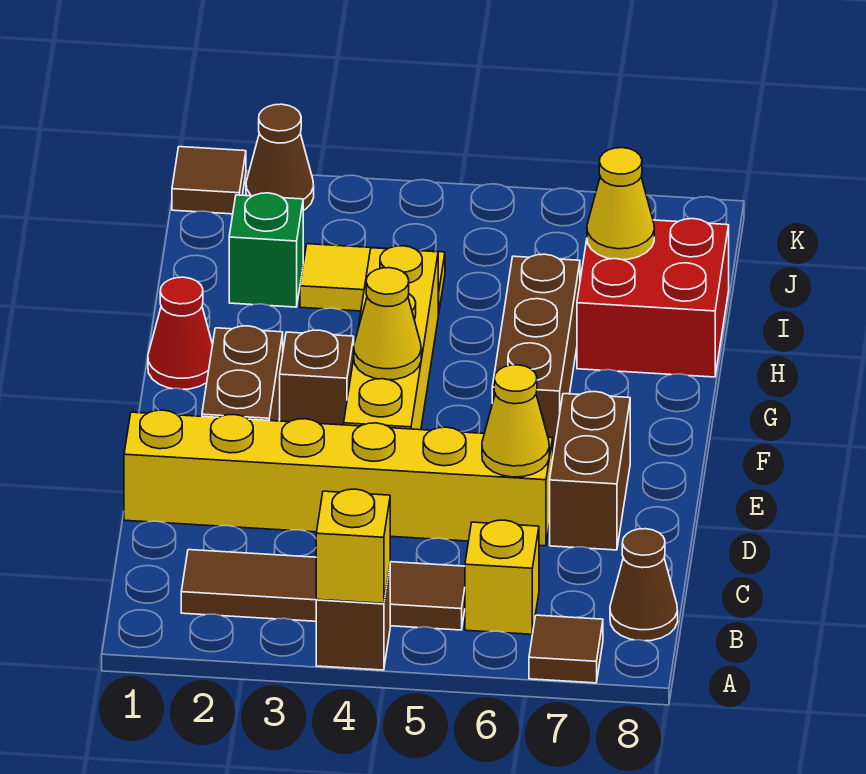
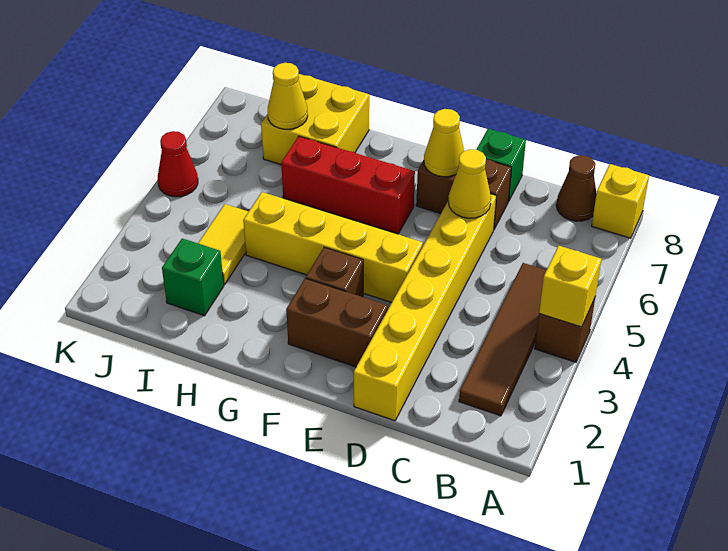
brown tile A7 level 1 -> none
yellow brick B6 level 1 -> yellow brick A8 level 1
none -> green brick D8 level 1
yellow cone F4 level 2 -> yellow cone E7 level 2
brown brick F6:H6 level 1 -> red brick F6:H6 level 1
red cone G1 level 1 -> red cone K5 level 1
red brick H7:I8 level 1 -> yellow brick H7:I8 level 1
brown tile K1 level 1 -> none
brown cone K2 level 1 -> none

